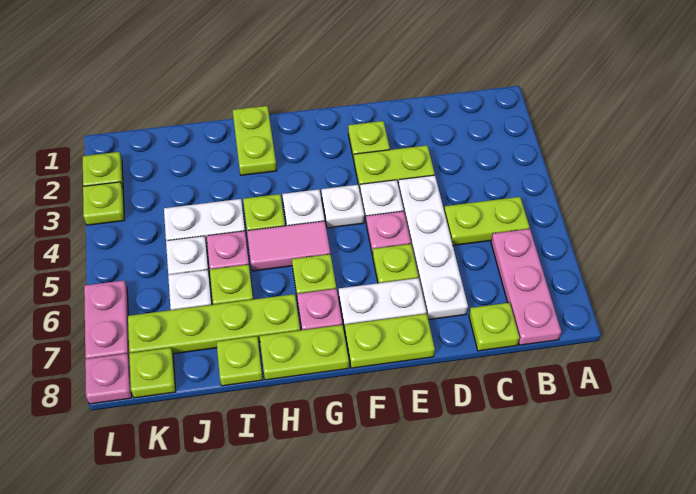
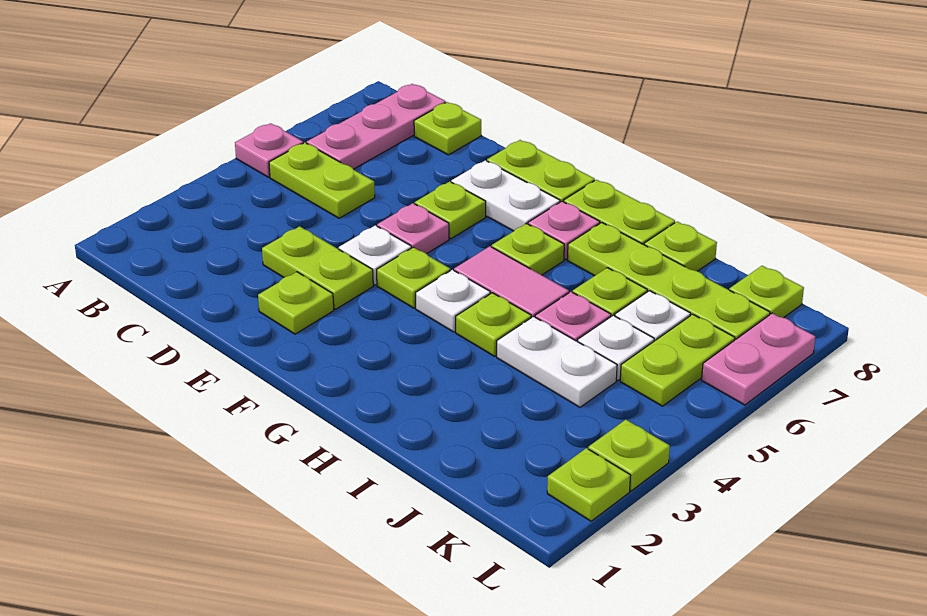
white plate D4:D7 level 1 -> none
white plate F4 level 1 -> lime plate F4 level 1
lime plate H1:H2 level 1 -> lime plate K5:K6 level 1
pink plate L8 level 1 -> pink plate A5 level 1

